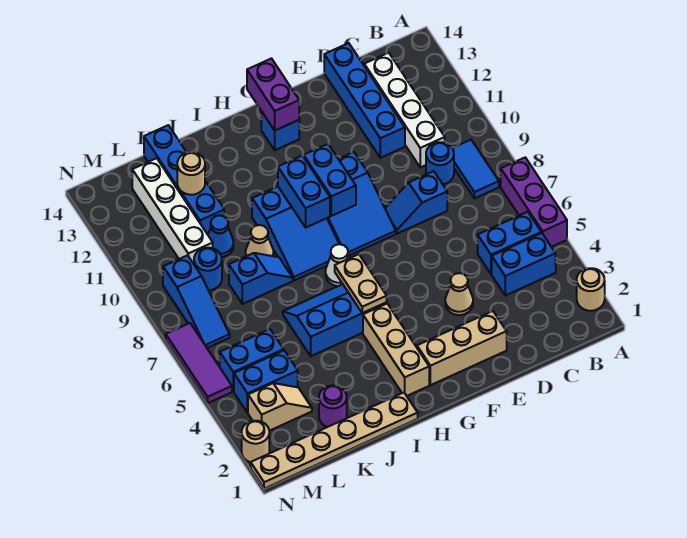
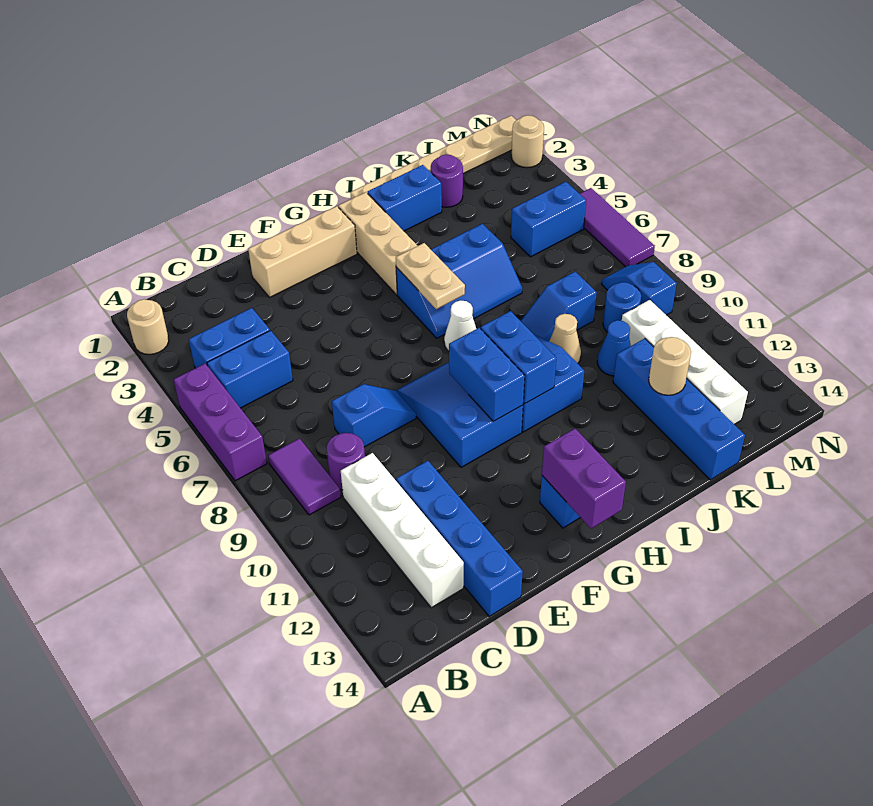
blue tile B8:B9 level 1 -> purple tile B8:B9 level 1
blue round brick C9 level 1 -> purple round brick C9 level 1
tan cone E4 level 1 -> none
tan slope L3:M3 level 1 top M -> none
blue brick L4:M4 level 1 -> blue brick I2:J2 level 1
blue slope M7:M9 level 1 top 9 -> blue slope M8:M9 level 1 top 9

